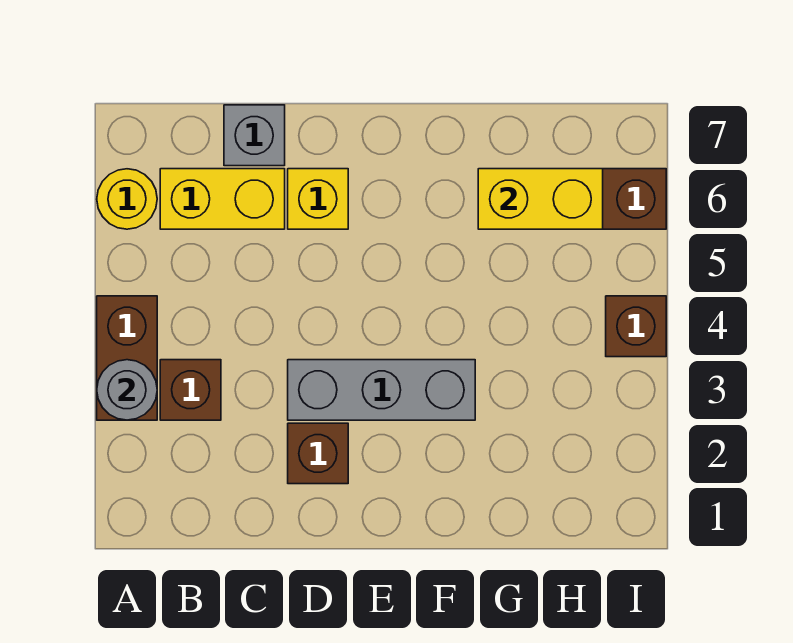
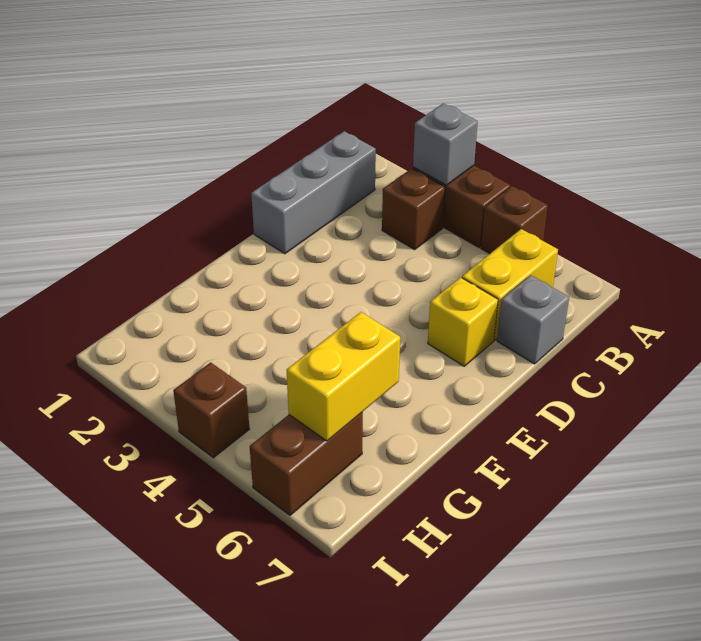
grey round brick A3 level 2 -> grey brick A3 level 2
yellow round brick A6 level 1 -> none
brown brick D2 level 1 -> brown brick A5 level 1
grey brick D3:F3 level 1 -> grey brick B1:D1 level 1

